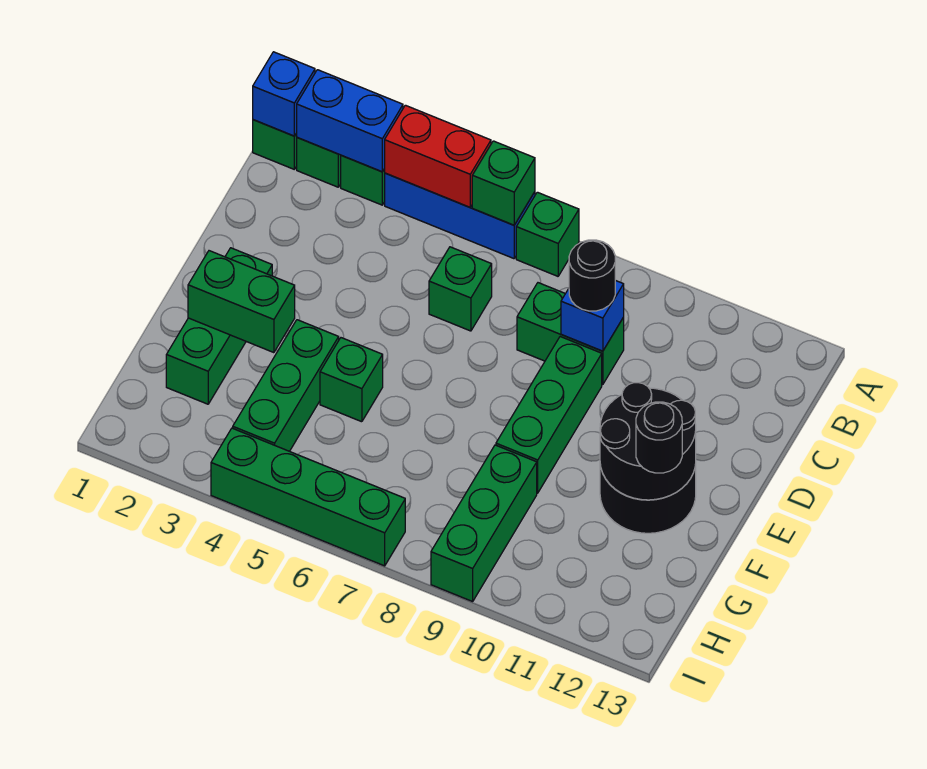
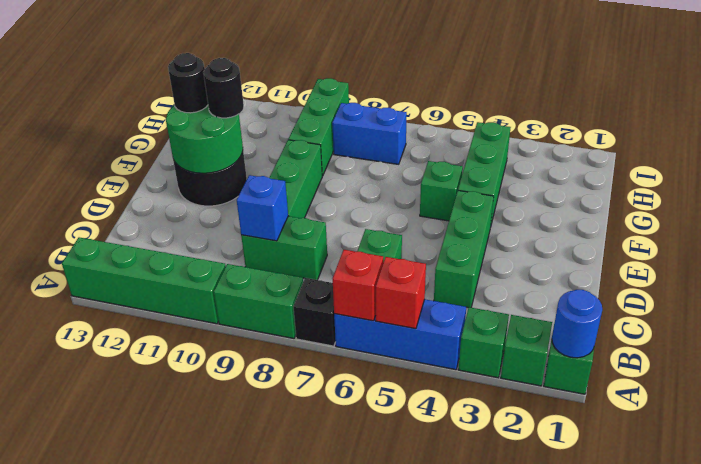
blue brick A1 level 2 -> blue round brick A1 level 2
blue brick A2:A3 level 2 -> blue brick H7:H8 level 1
red brick A4:A5 level 2 -> red brick A5 level 2
green brick A6 level 2 -> red brick A6 level 2
green brick A7 level 1 -> black brick A7 level 1
black round brick C9 level 3 -> black round brick F11 level 3
green brick E2:G2 level 1 -> green brick C4:E4 level 1
black round brick E11:F12 level 2 -> green round brick E11:F12 level 2
green brick F2:F3 level 2 -> green brick A8:A9 level 1
green brick I4:I7 level 1 -> green brick A10:A13 level 1

